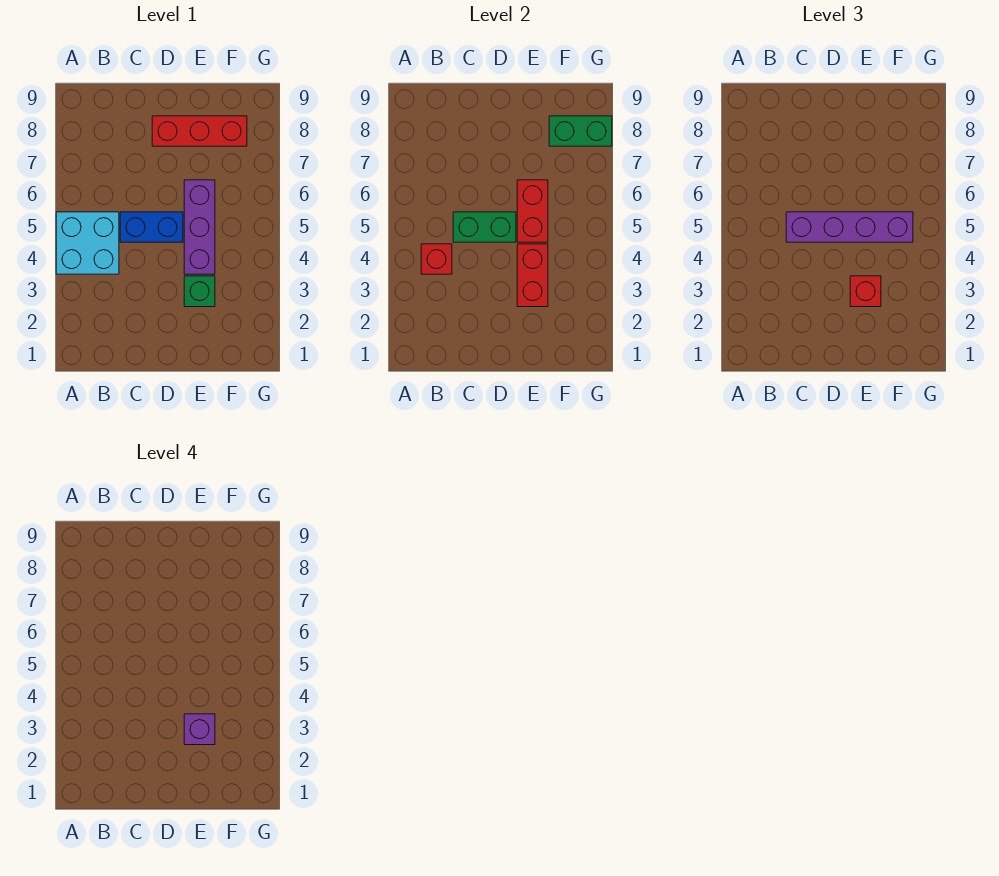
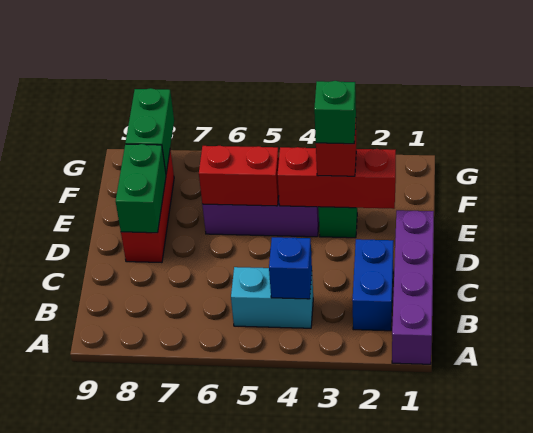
cyan brick A4:B5 level 1 -> cyan brick B4:B5 level 1
red brick B4 level 2 -> blue brick B4 level 2
blue brick C5:D5 level 1 -> blue brick B2:C2 level 1
green brick C5:D5 level 2 -> green brick D8:E8 level 2
purple brick C5:F5 level 3 -> purple brick A1:D1 level 1
red brick E3:E4 level 2 -> red brick E2:E4 level 2
purple brick E3 level 4 -> green brick E3 level 4

